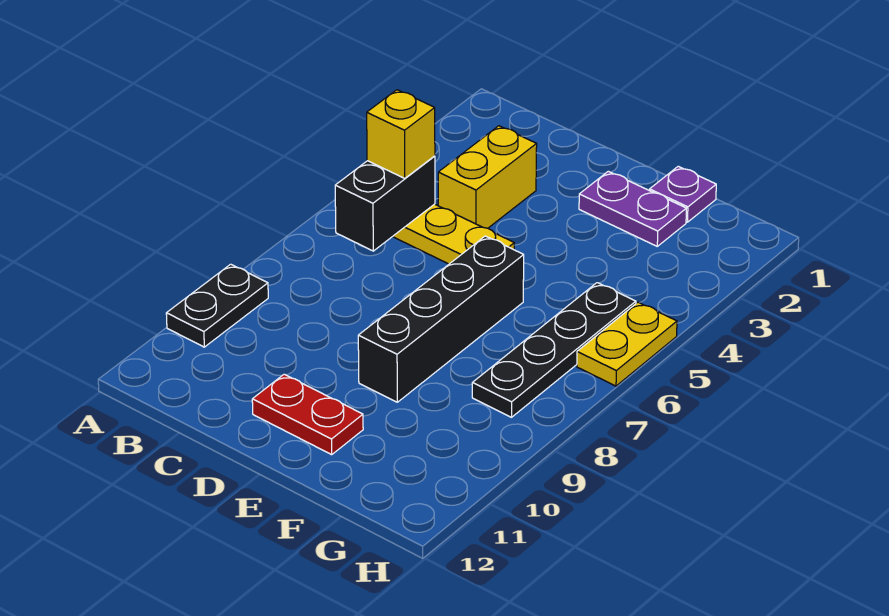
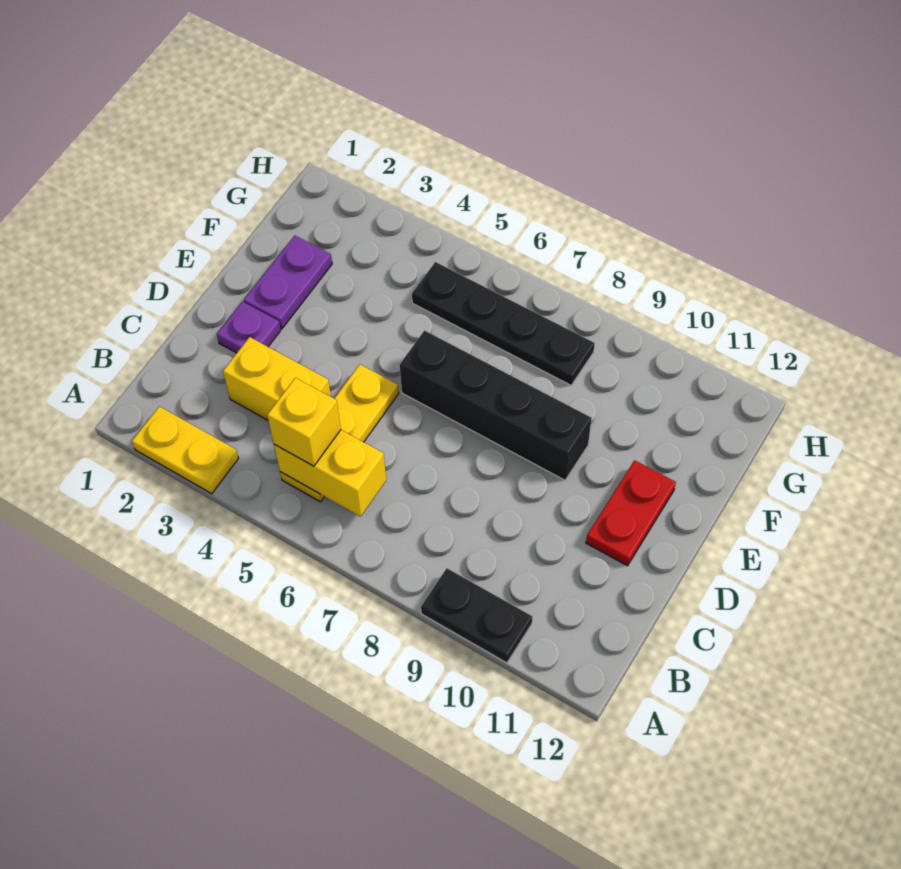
black brick B5:B6 level 2 -> yellow brick B5:B6 level 2
purple plate F1 level 1 -> purple plate D2 level 1
yellow plate H5:H6 level 1 -> yellow plate A2:A3 level 1

